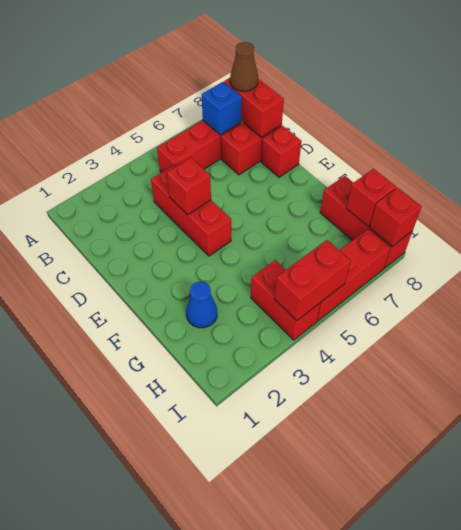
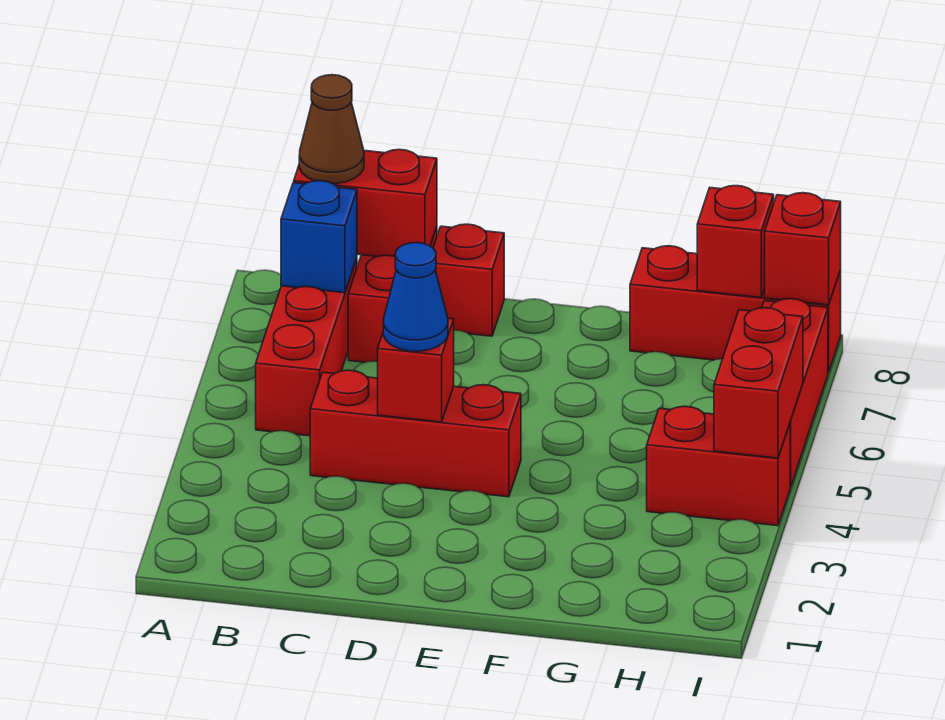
blue cone G2 level 1 -> blue cone D4 level 3

